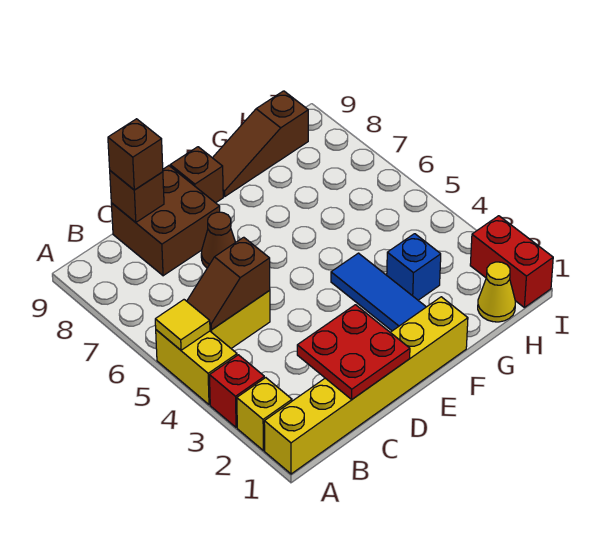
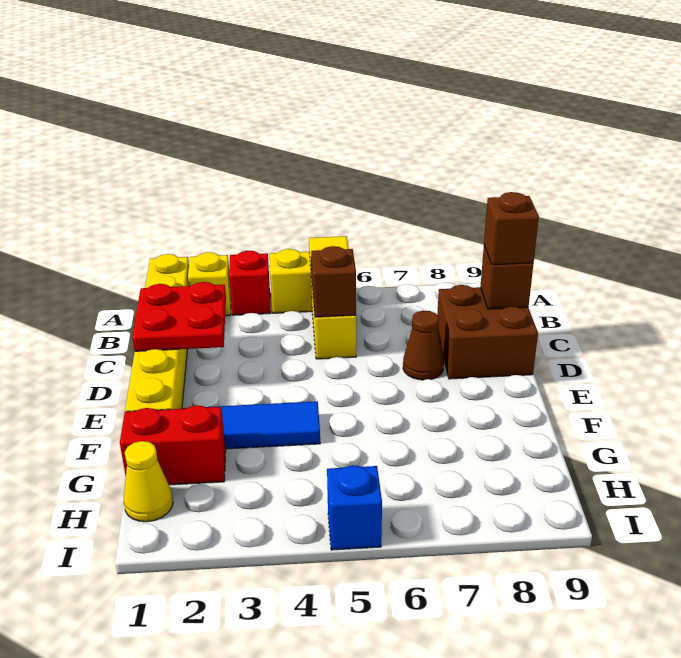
brown brick E9 level 1 -> none
brown slope F9:H9 level 1 top H -> none
blue brick G3 level 1 -> blue brick I5 level 1
red brick I1:I2 level 1 -> red brick G1:G2 level 1

